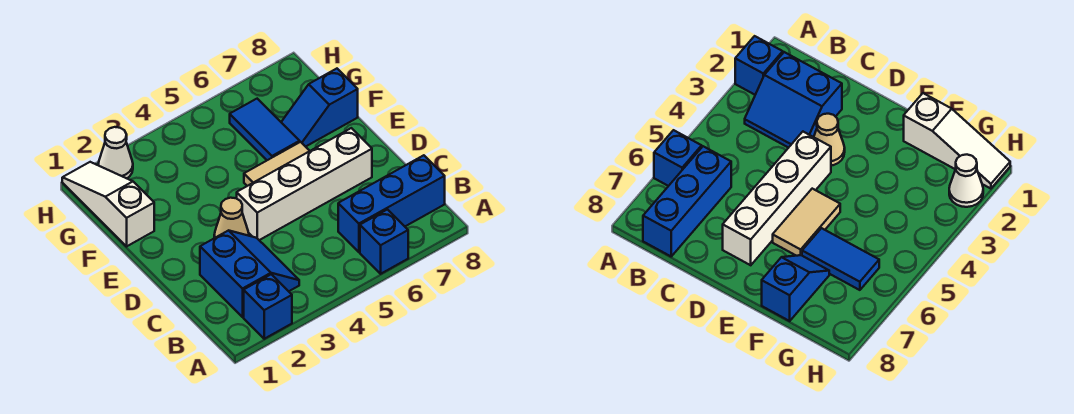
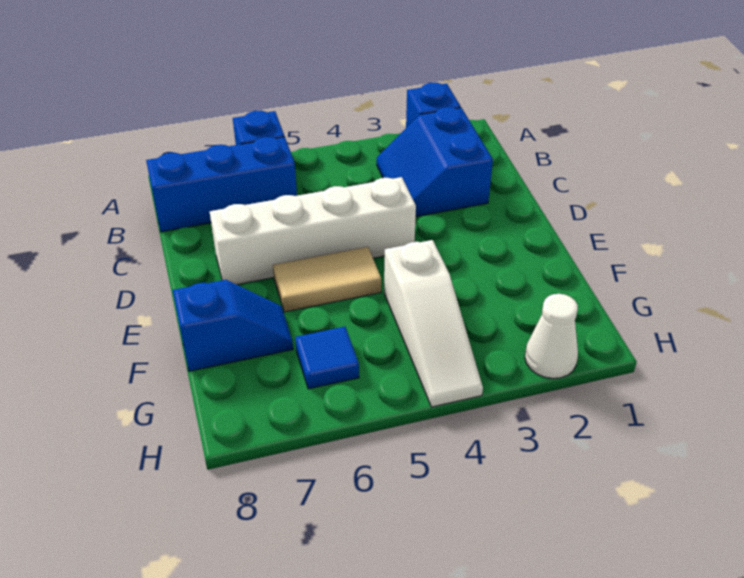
tan cone D3 level 1 -> none
white slope F1:H1 level 1 top F -> white slope F4:H4 level 1 top F
blue tile F6:G6 level 1 -> blue tile G6 level 1

